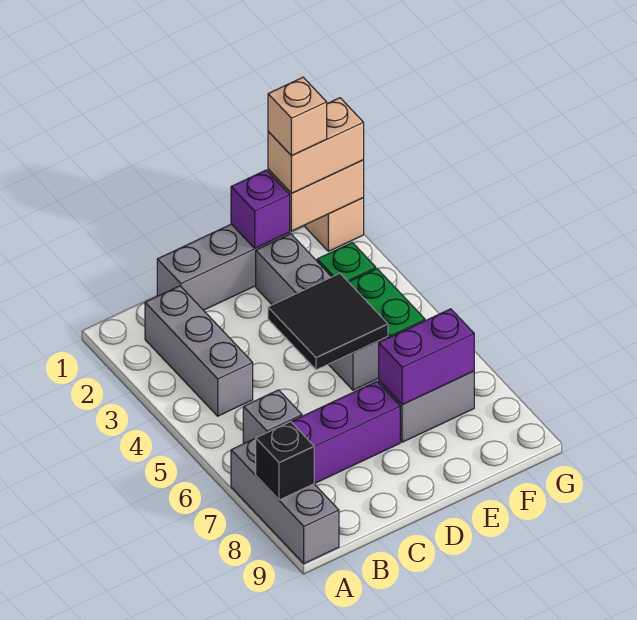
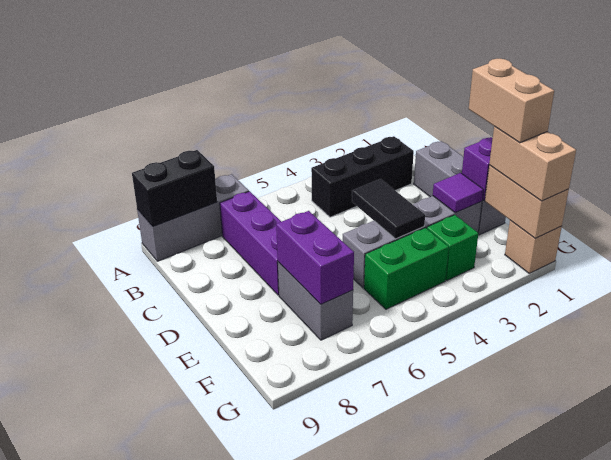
black brick A8 level 2 -> black brick A8:A9 level 2
grey brick B2:B4 level 1 -> black brick B2:B4 level 1
grey brick B6 level 1 -> none
black tile D4:E5 level 2 -> black tile D4:E4 level 2
none -> purple tile E2 level 2
tan brick F1 level 4 -> tan brick E1:F1 level 4

